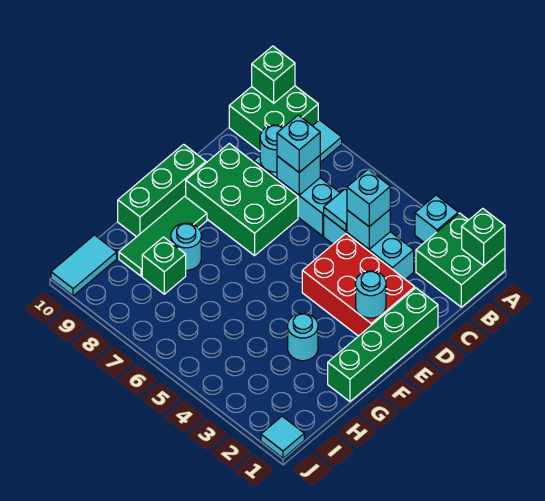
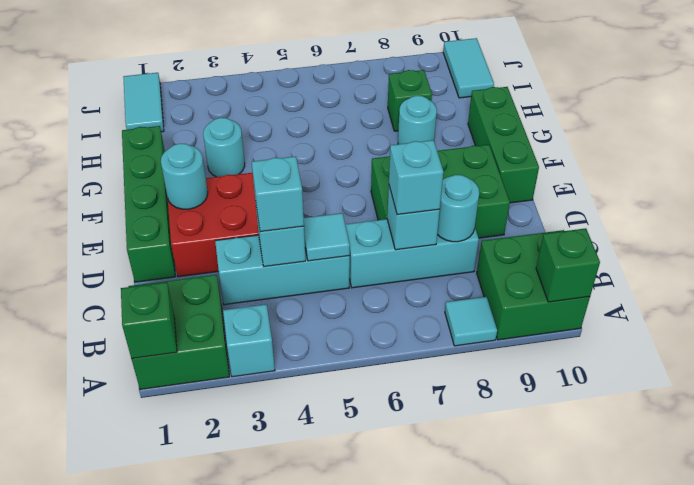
green tile F9:H9 level 1 -> none
cyan tile J1 level 1 -> cyan tile I1:J1 level 1

